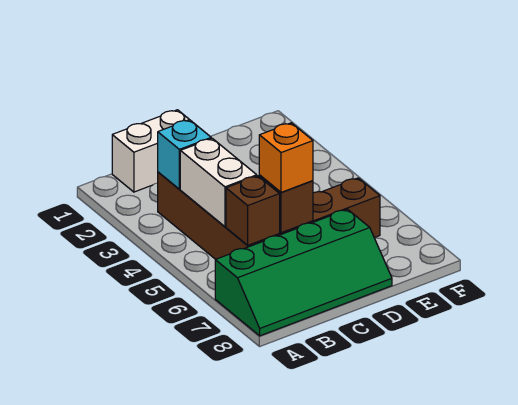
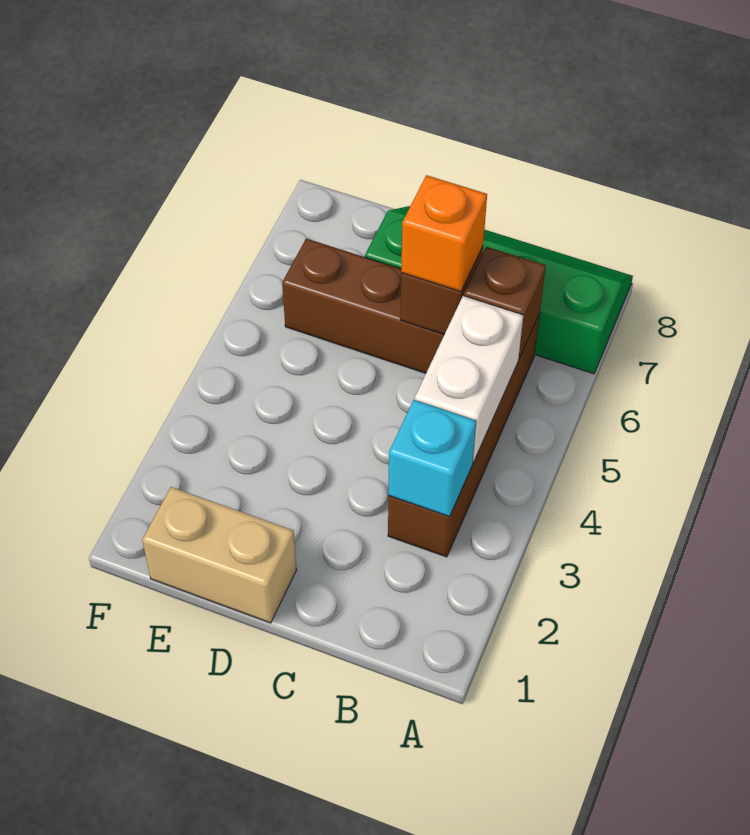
white brick B1:C1 level 1 -> none
none -> tan brick D1:E1 level 1

